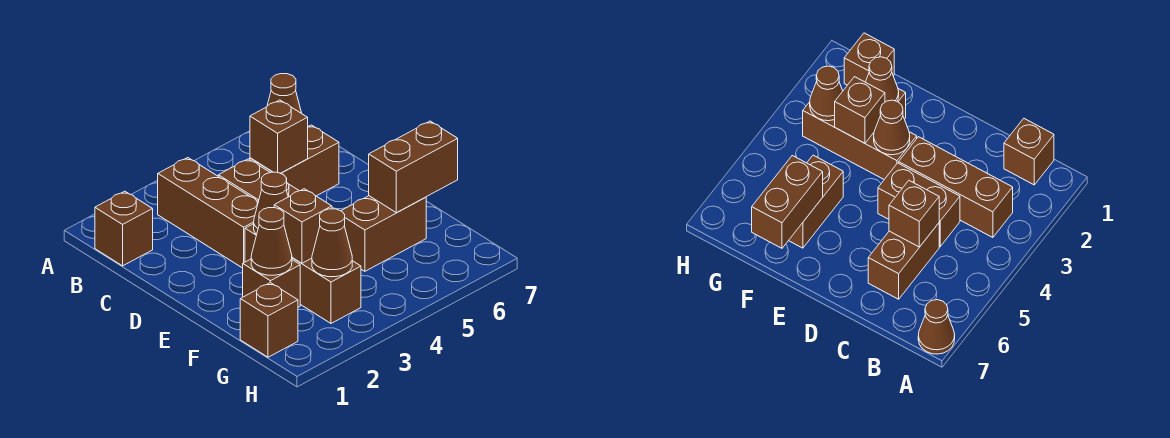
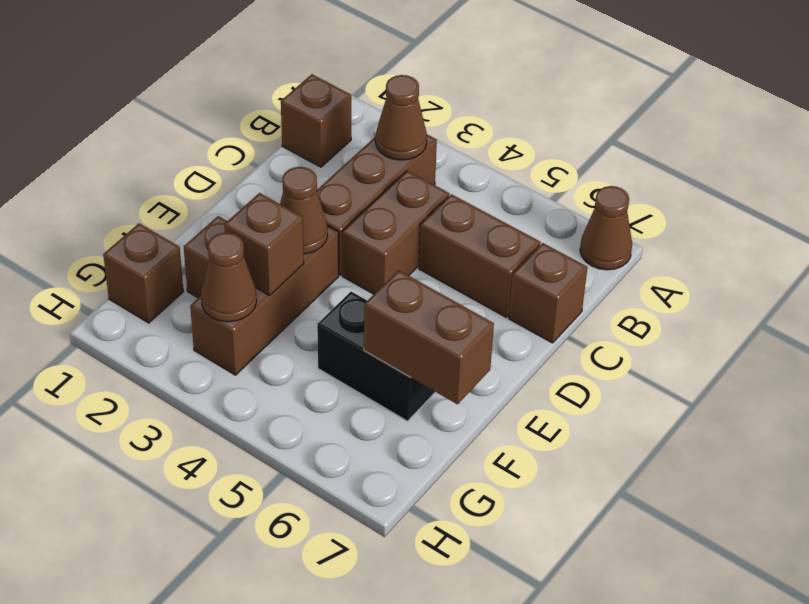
brown brick C5 level 2 -> brown brick C7 level 1
brown cone F2 level 2 -> brown cone B3 level 2
brown brick F5:F6 level 1 -> black brick F5:F6 level 1

